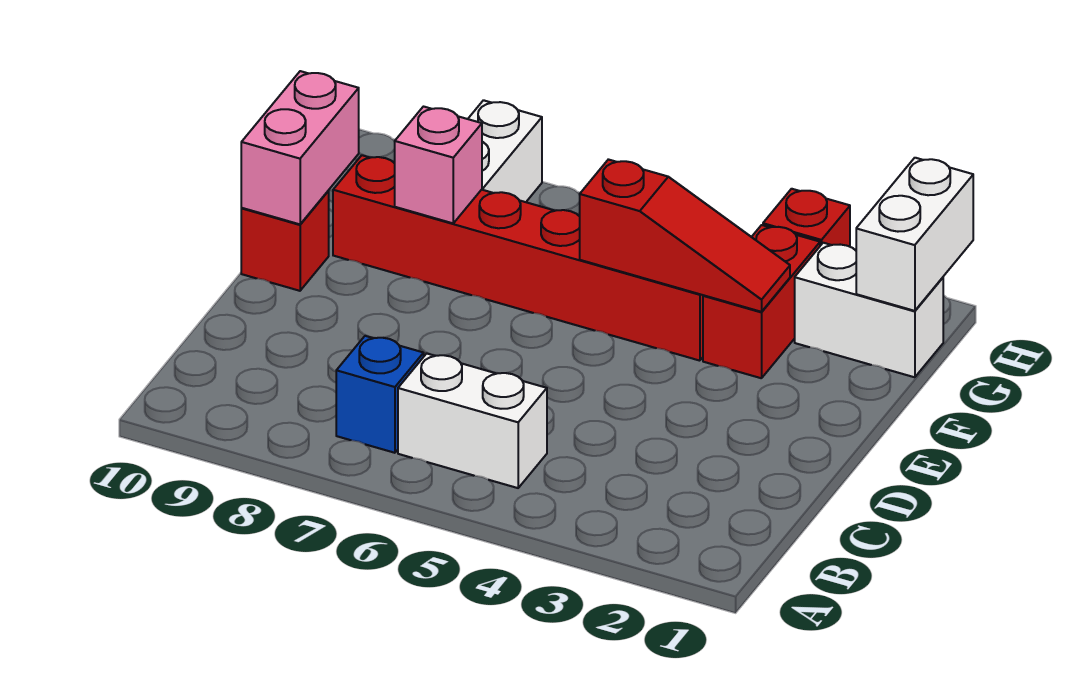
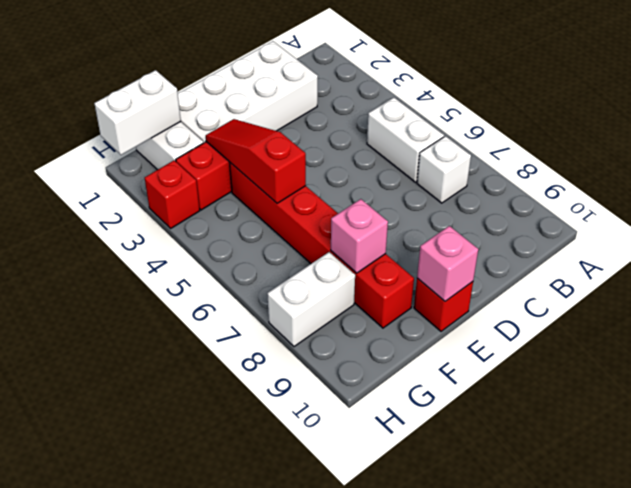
blue brick B7 level 1 -> white brick B7 level 1
none -> white brick C1:F2 level 1
pink brick E10:F10 level 2 -> pink brick E10 level 2

